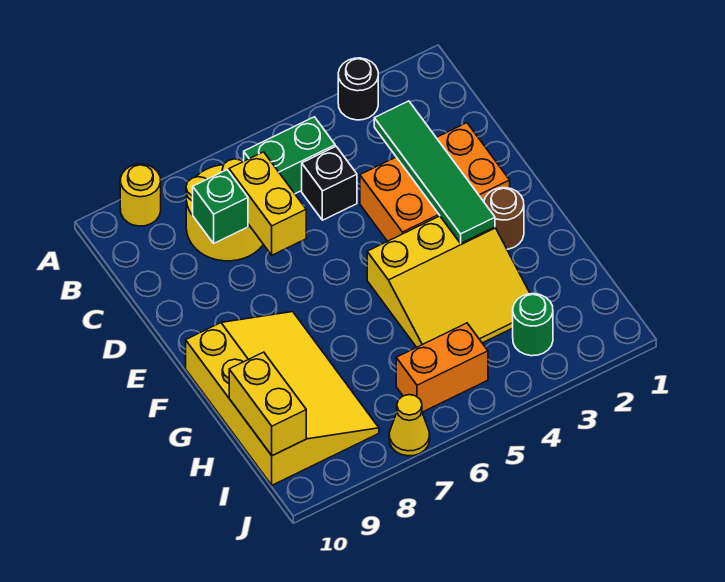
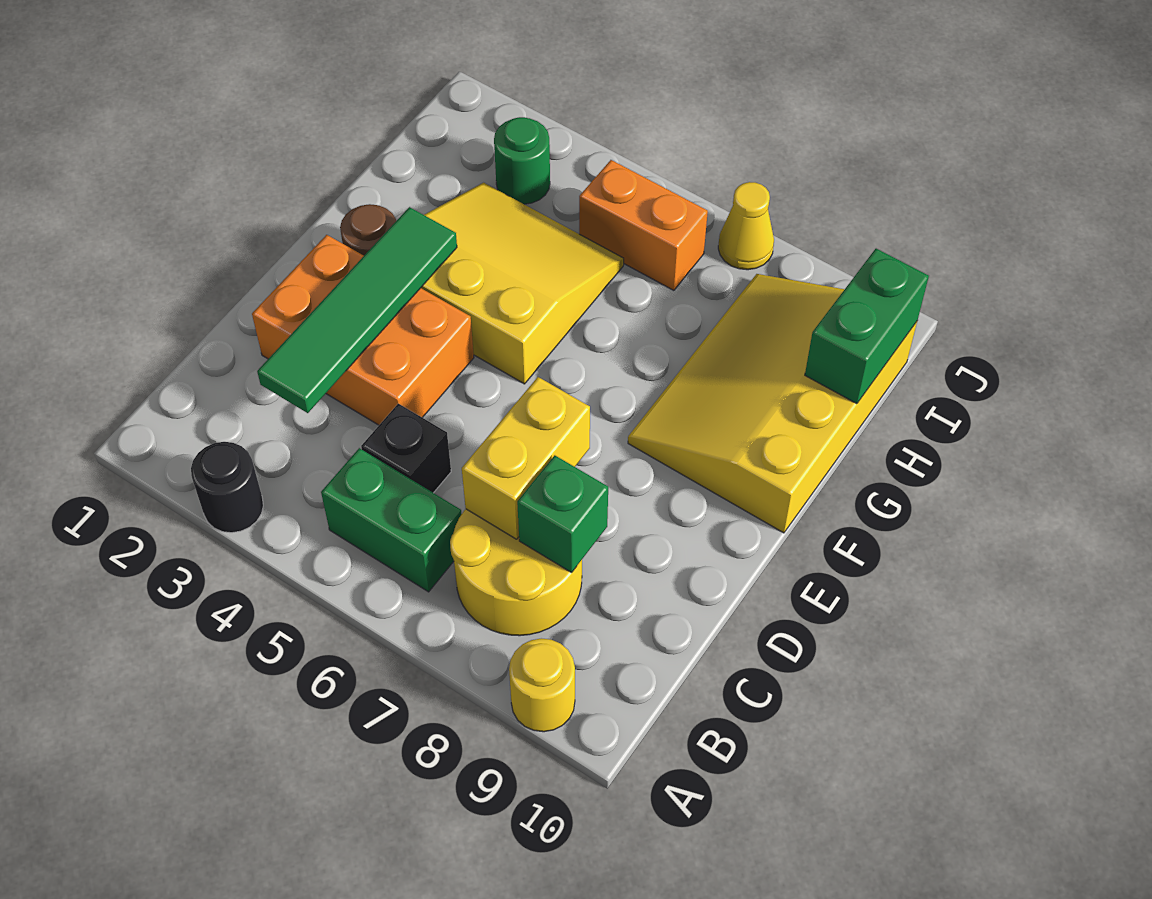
yellow brick H10:I10 level 2 -> green brick H10:I10 level 2

